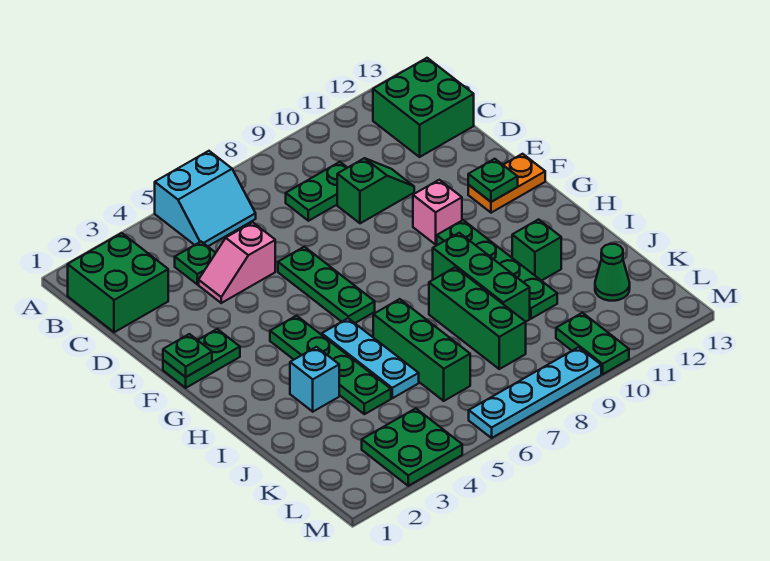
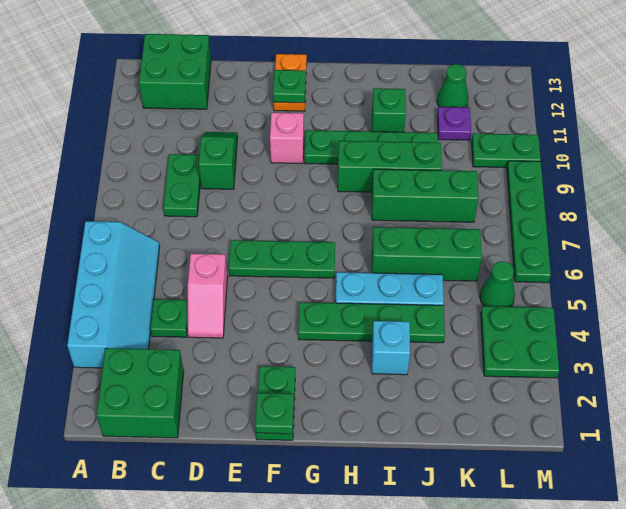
cyan slope A5:B6 level 1 top A -> cyan slope A3:B6 level 1 top A
none -> purple plate K11 level 1
none -> green cone L5 level 1
cyan plate M6:M9 level 1 -> green plate M6:M9 level 1

